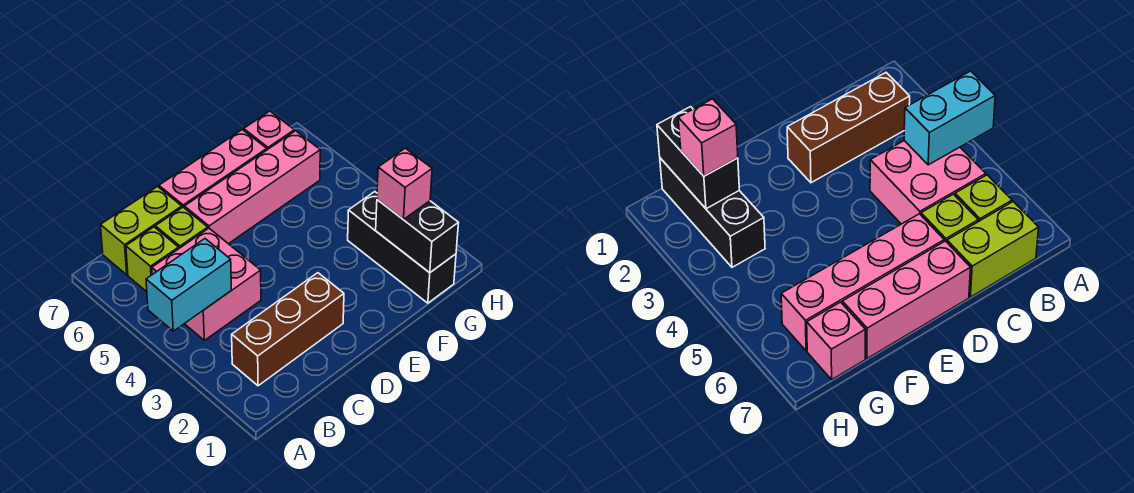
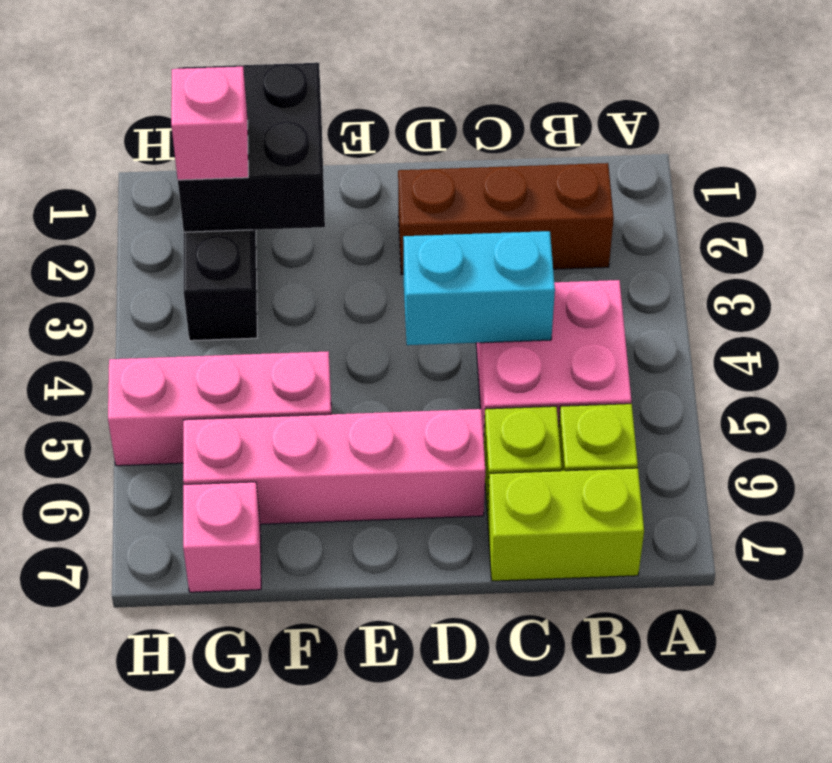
cyan brick A4:B4 level 2 -> cyan brick C4:D4 level 2
pink brick D7:F7 level 1 -> pink brick F5:H5 level 1
black brick G1:G2 level 2 -> black brick F1:G2 level 2

